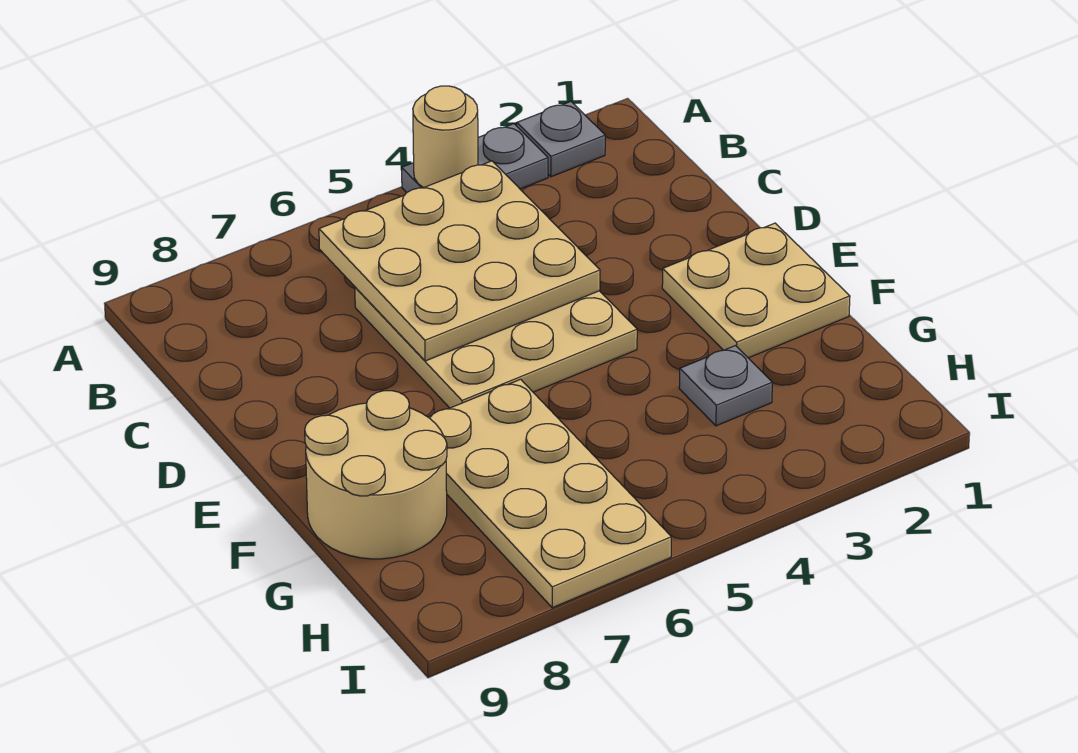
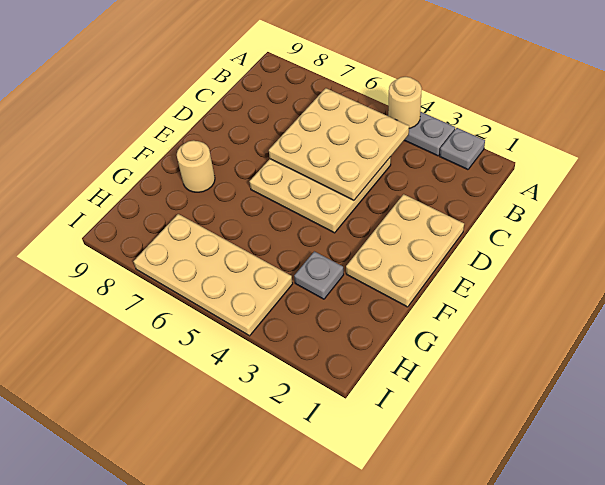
tan plate E1:F2 level 1 -> tan plate D1:F2 level 1
tan plate F6:I7 level 1 -> tan plate H4:I7 level 1
tan round brick F8:G9 level 1 -> tan round brick F8 level 1

